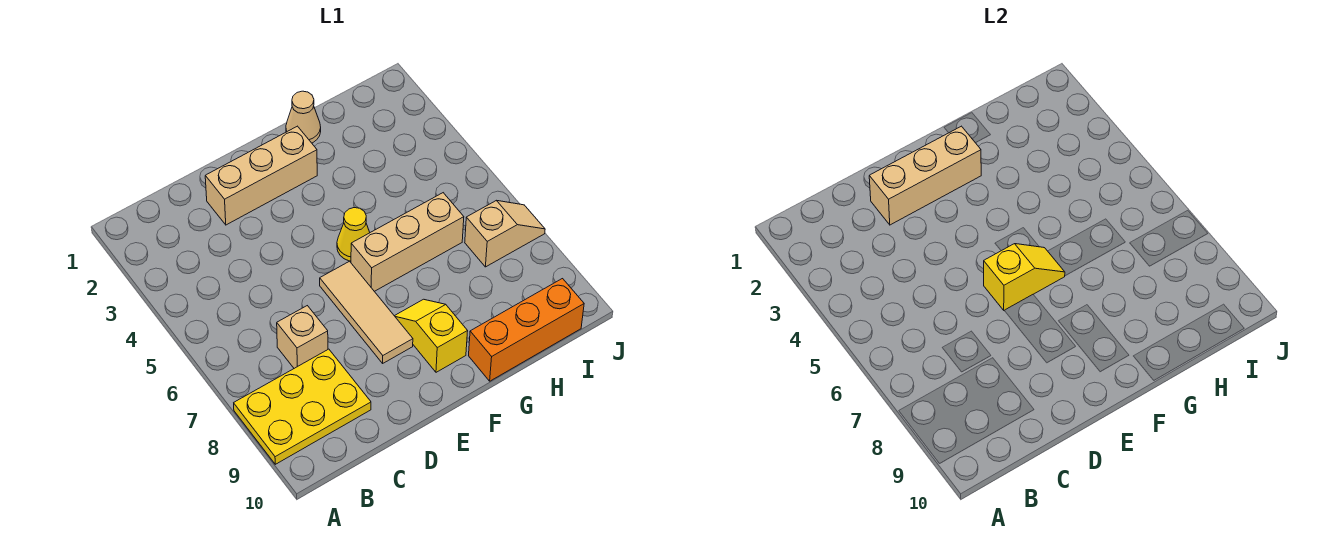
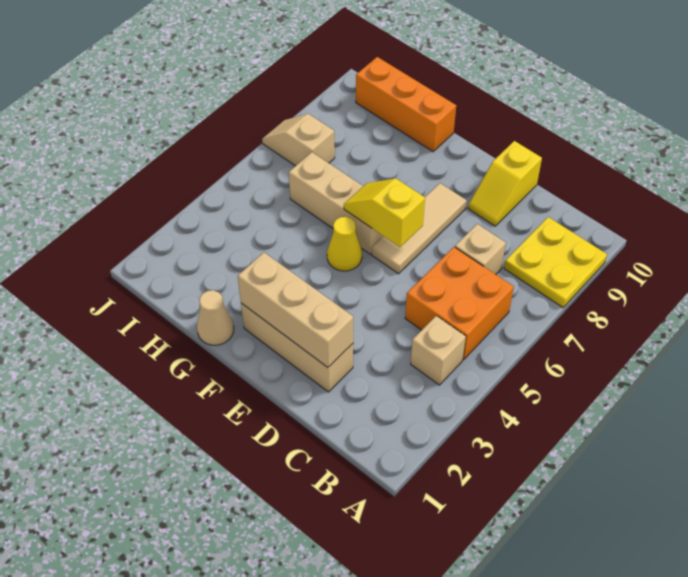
yellow plate A8:C9 level 1 -> yellow plate A8:B9 level 1
none -> tan brick B4 level 1
none -> orange brick B5:C6 level 1
yellow slope F8:F9 level 1 top 9 -> yellow slope D9:D10 level 1 top 10

